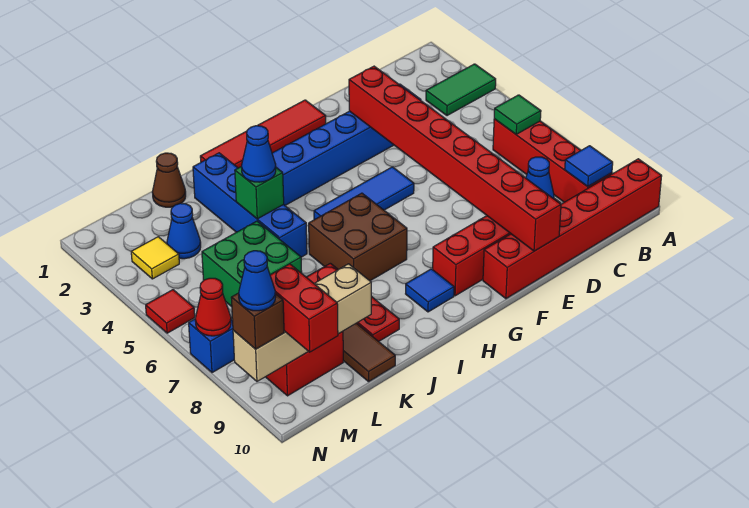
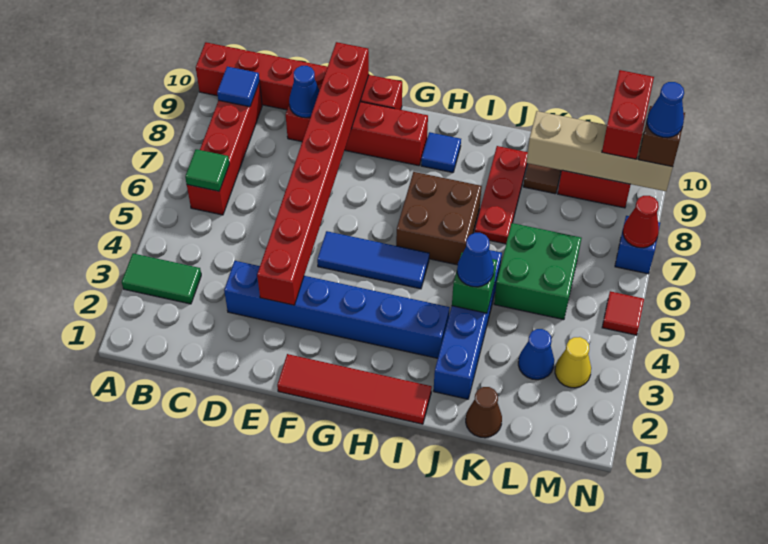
yellow tile M3 level 1 -> yellow cone M3 level 1

